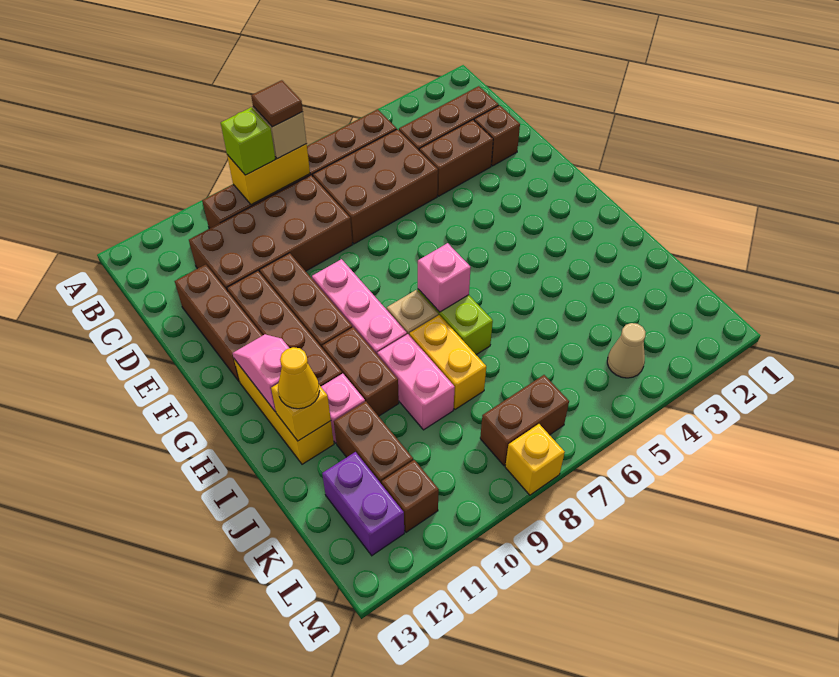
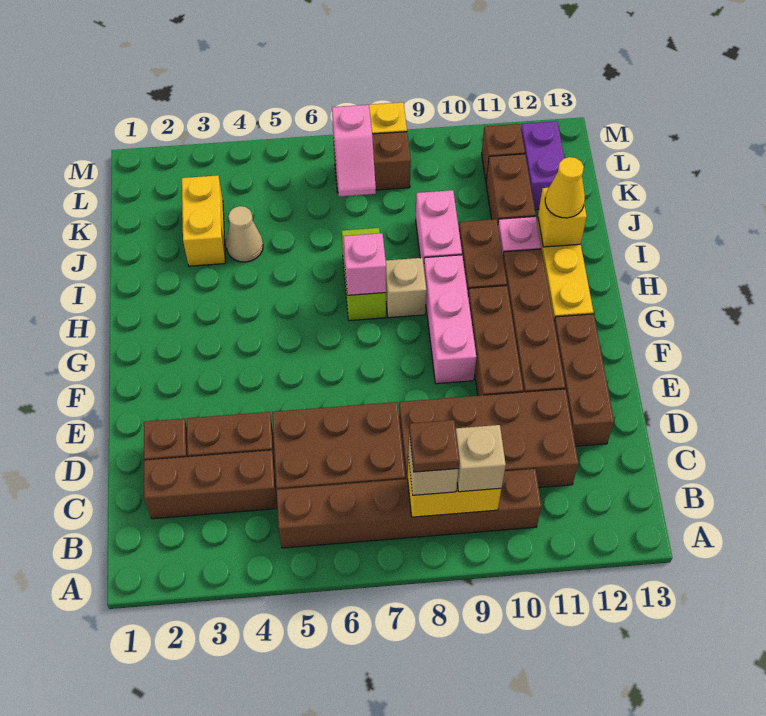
brown tile B8 level 4 -> brown plate B8 level 4
lime brick B9 level 3 -> tan brick B9 level 3
pink slope G12:H12 level 2 top H -> pink slope K7:L7 level 2 top L
yellow brick I8:J8 level 1 -> yellow brick J3:K3 level 1
tan cone L4 level 1 -> tan cone J4 level 1

